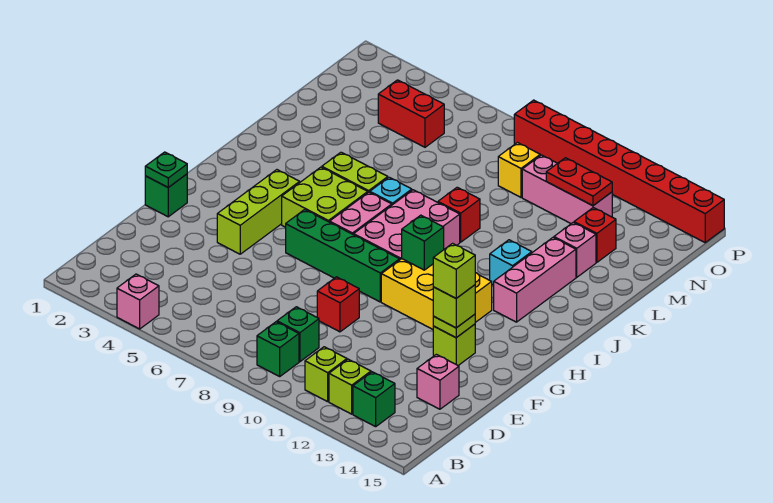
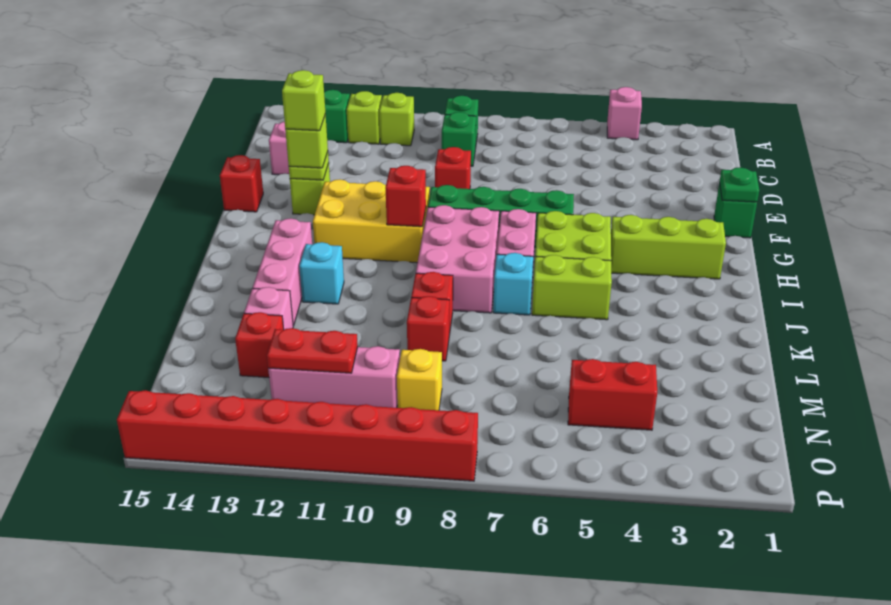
lime brick F4:H4 level 1 -> lime brick H2:H4 level 1
none -> red brick F15 level 1
green brick H10 level 2 -> red brick H10 level 2
none -> red brick L9 level 1

